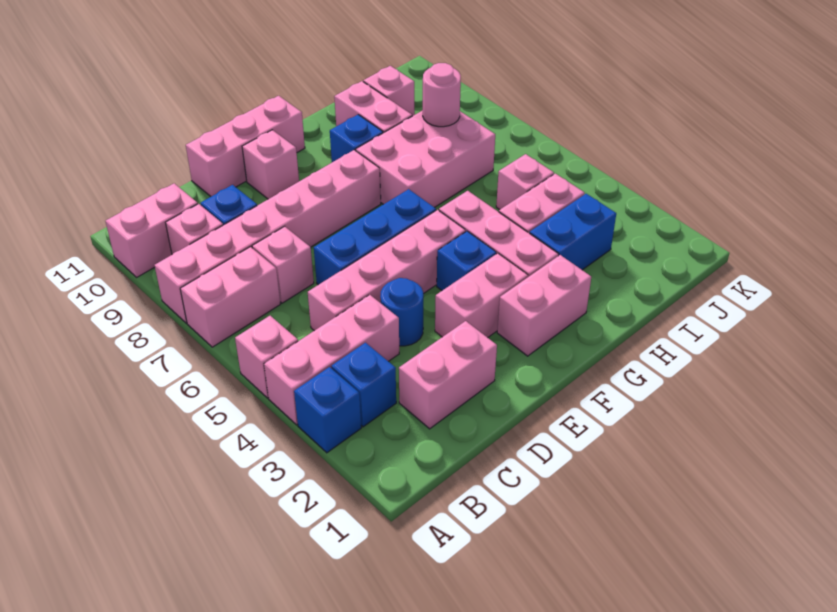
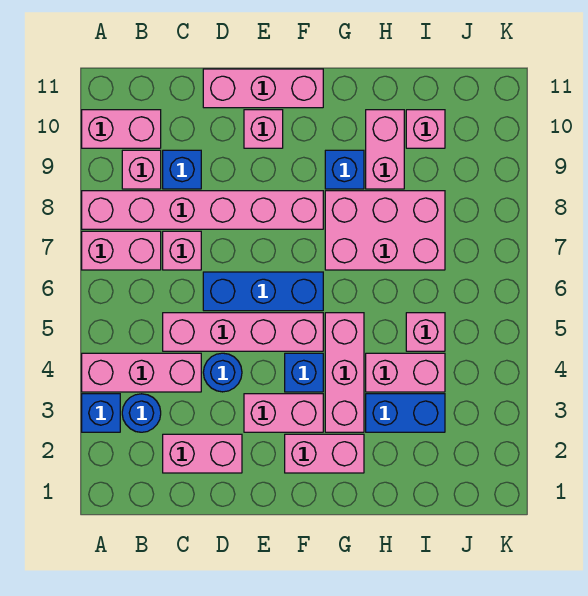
pink brick A5 level 1 -> none
blue brick B3 level 1 -> blue round brick B3 level 1
pink round brick I8 level 2 -> none

